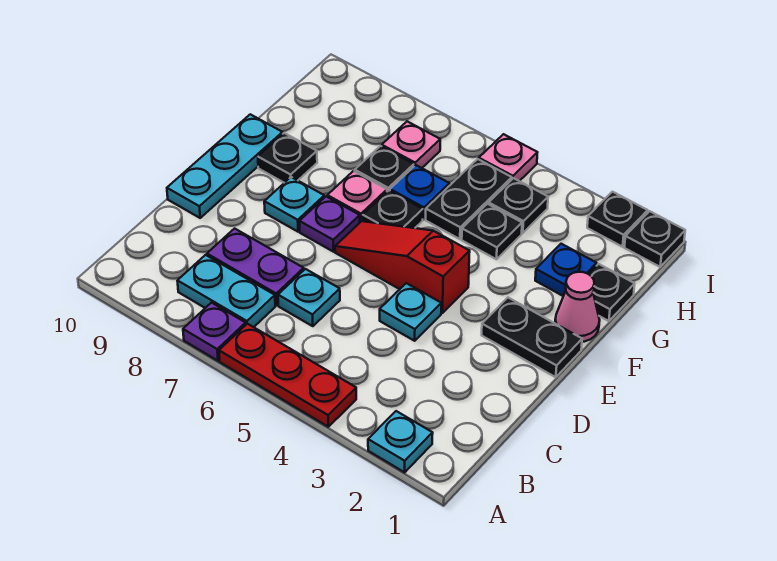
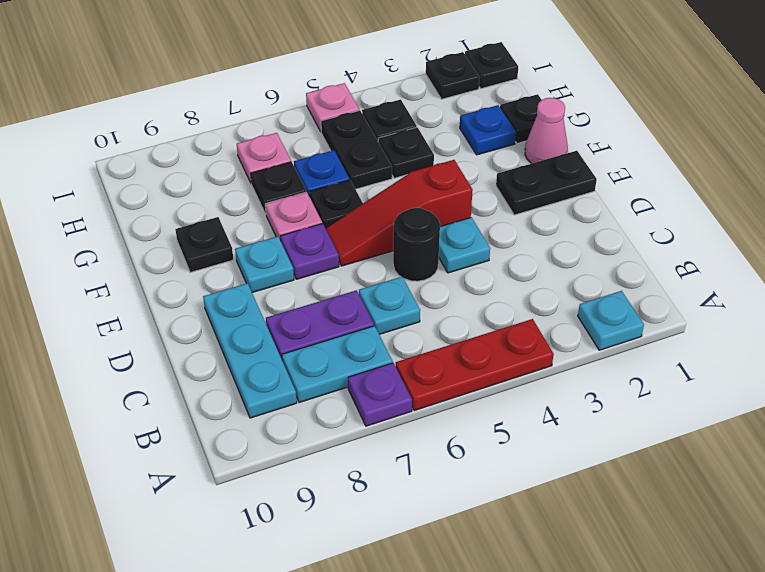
none -> black round brick D5 level 1
cyan plate D10:F10 level 1 -> cyan plate B9:D9 level 1

